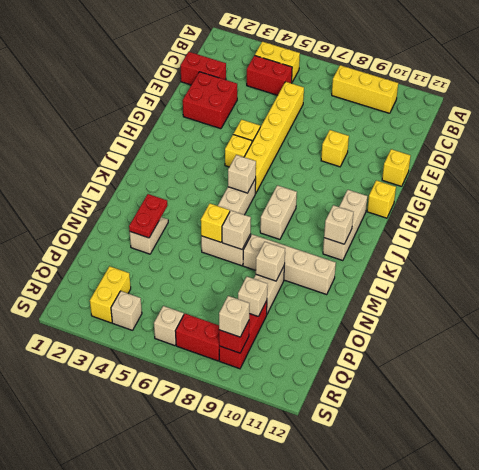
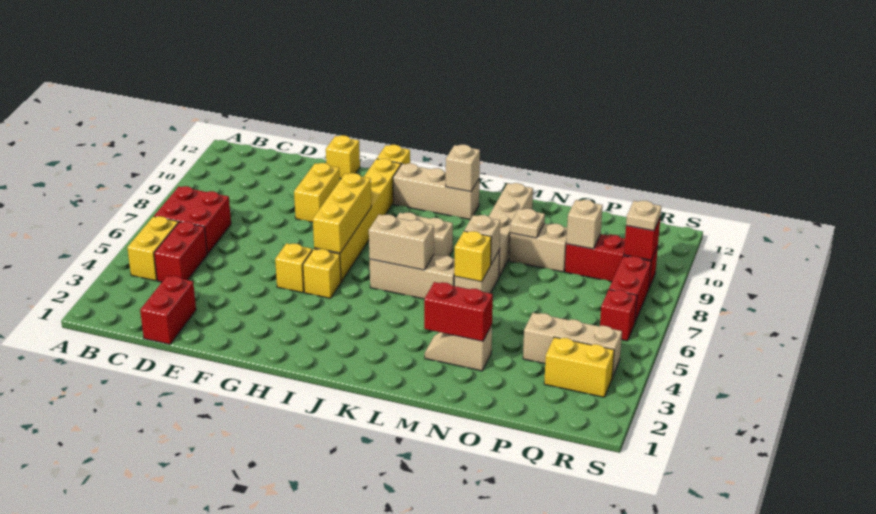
yellow brick B8:B10 level 1 -> yellow brick H6:H8 level 2
yellow brick D6:I6 level 1 -> yellow brick H6:H11 level 1
red brick E2:F3 level 1 -> red brick B6:C7 level 1
yellow brick F9 level 1 -> yellow brick F9:F10 level 1
tan brick J6 level 2 -> tan brick J6:K6 level 2
red plate M3:N3 level 2 -> red brick M3:N3 level 2
tan brick N9 level 2 -> tan plate N9 level 2
tan brick R4 level 1 -> tan brick P4:R4 level 1
tan brick R6 level 1 -> red brick R6 level 1
tan brick R9 level 3 -> tan plate R9 level 3

